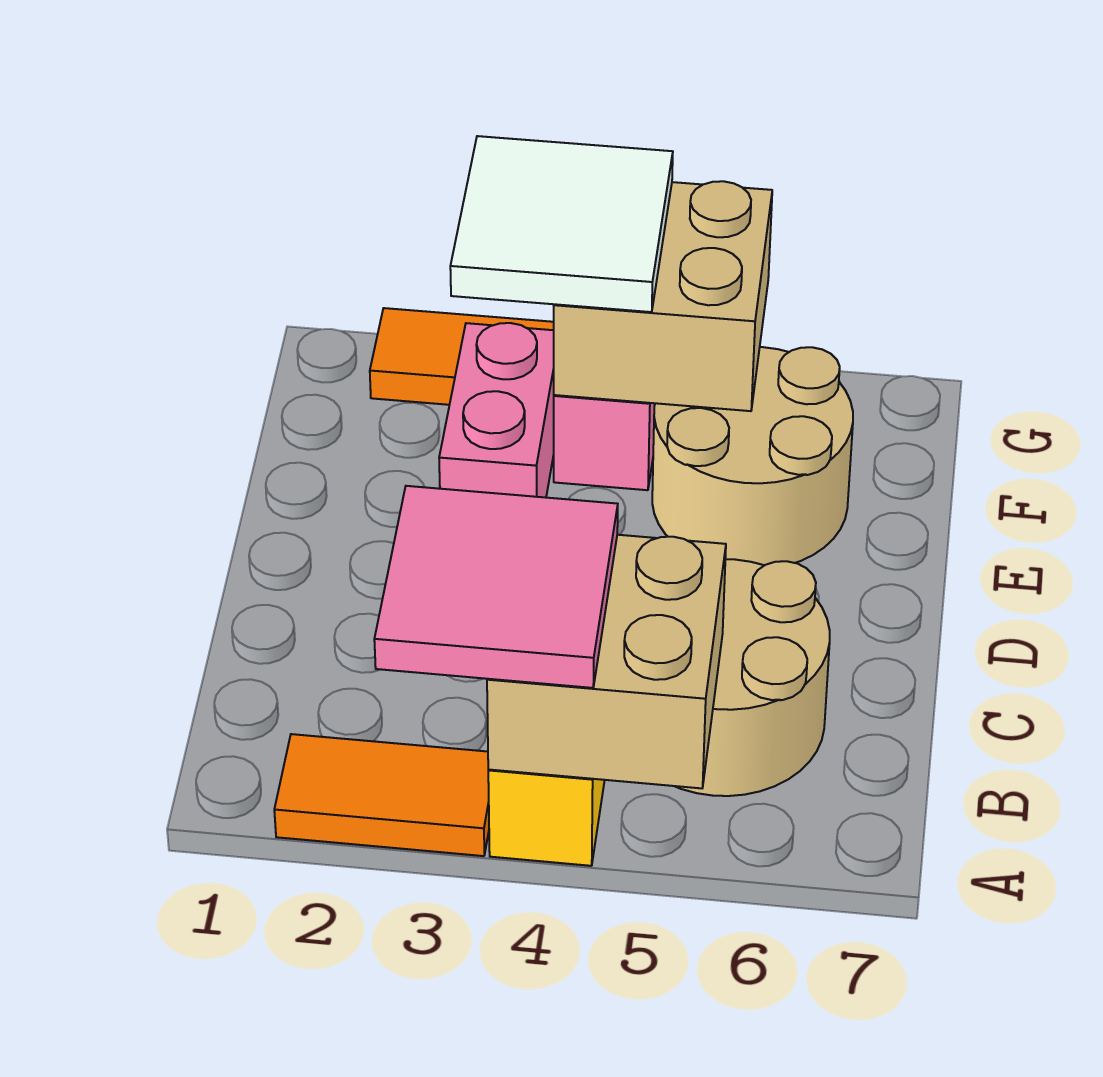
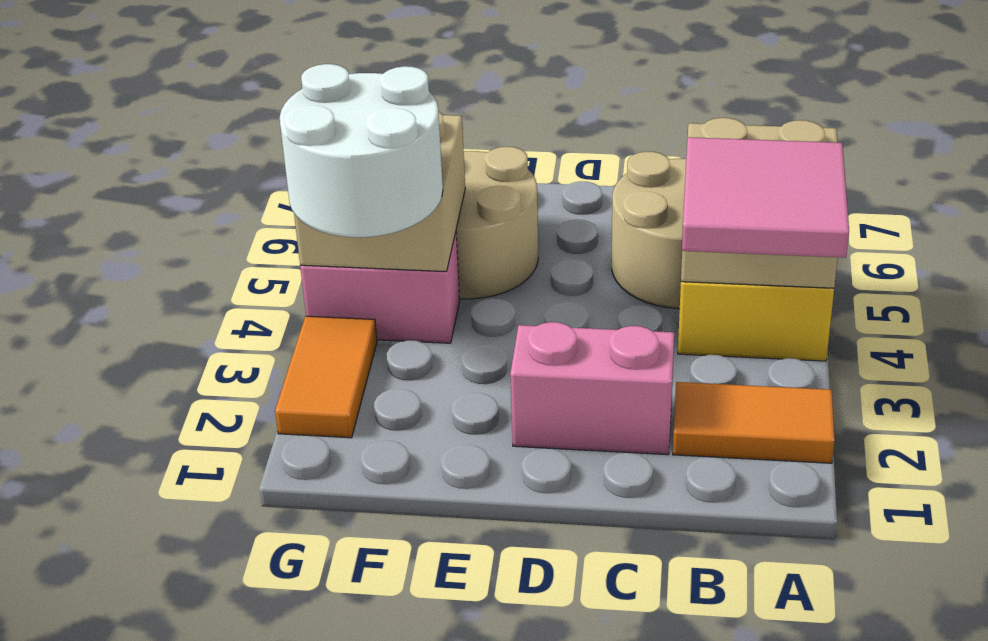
orange tile A2:A3 level 1 -> orange tile A2:B2 level 1
pink brick E3:F3 level 1 -> pink brick C2:D2 level 1
white tile F3:G4 level 3 -> white round brick F3:G4 level 3

